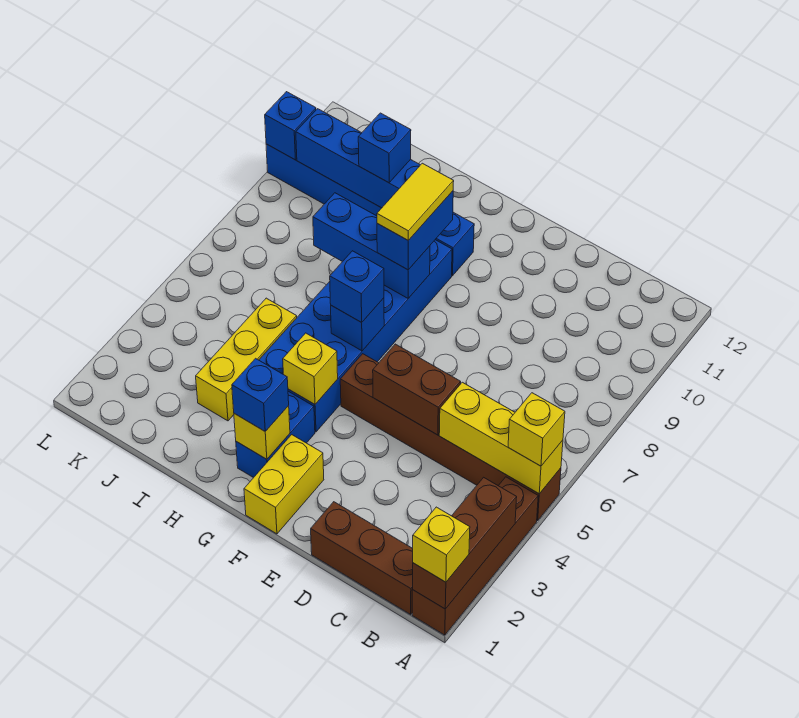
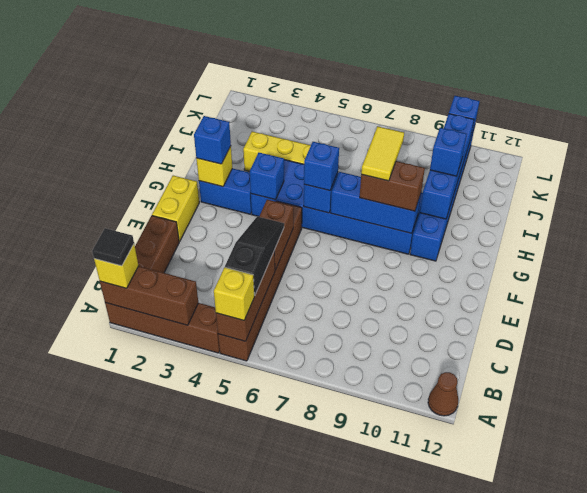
none -> black tile A1 level 4
yellow brick A5:C5 level 2 -> brown brick A5:C5 level 2
none -> brown cone A12 level 1
none -> black slope B5:D5 level 3 top B
yellow brick F1:F2 level 1 -> yellow brick E1:F1 level 1
yellow brick G4 level 2 -> blue brick G4 level 2
blue brick G8:I8 level 2 -> blue brick G7:G9 level 2
blue brick G8:G9 level 3 -> brown brick G8:G9 level 3
yellow tile G8:G9 level 4 -> yellow tile G8:H8 level 4

